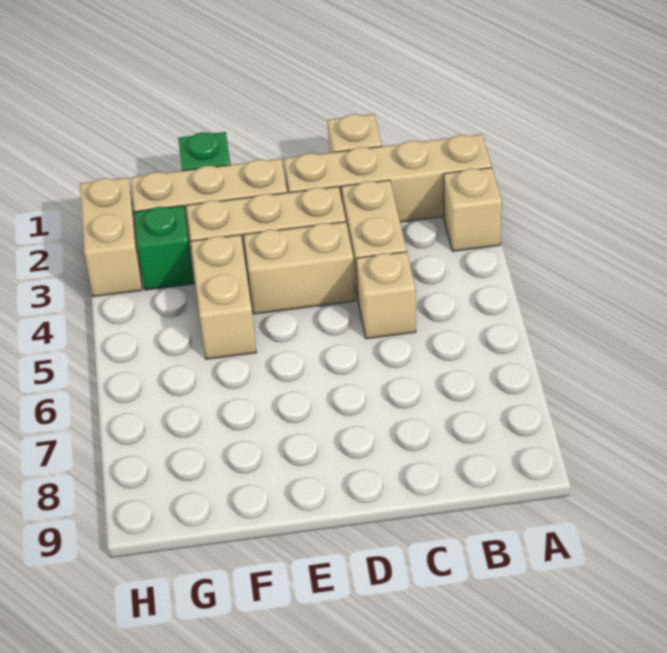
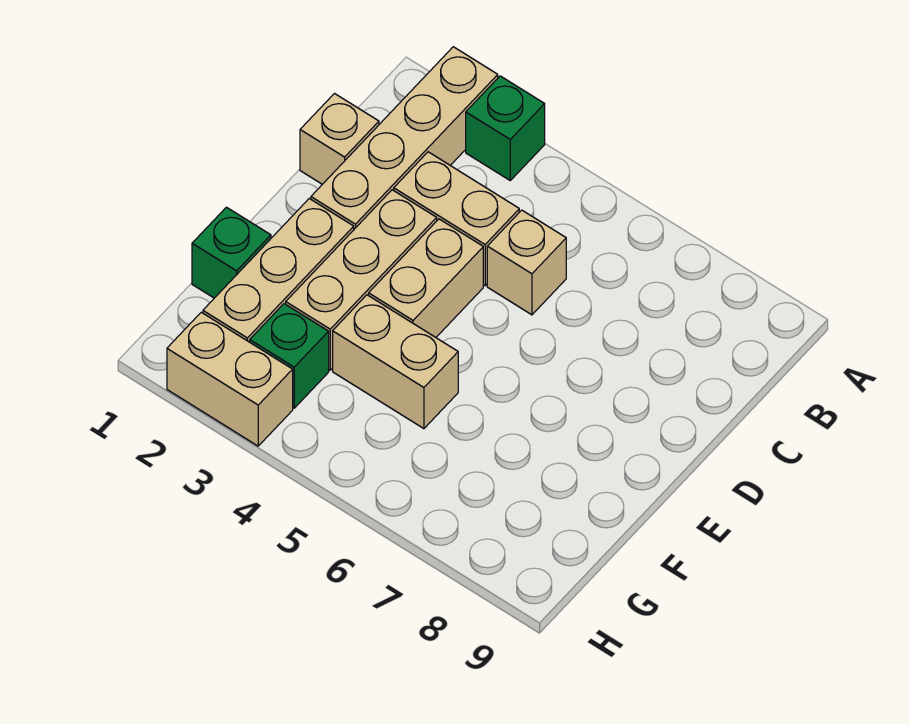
tan brick A3 level 1 -> green brick A3 level 1

